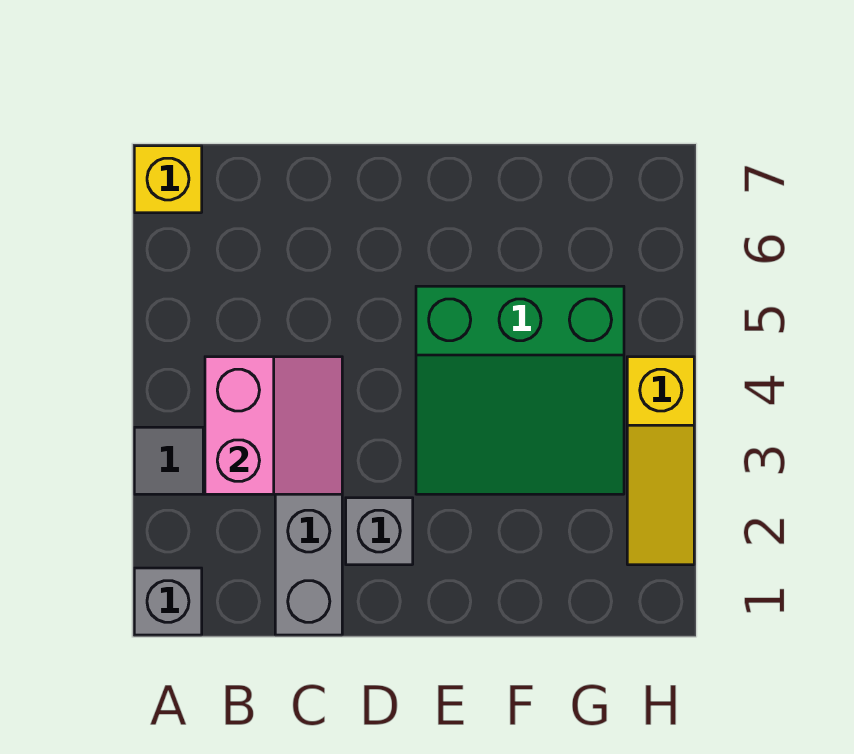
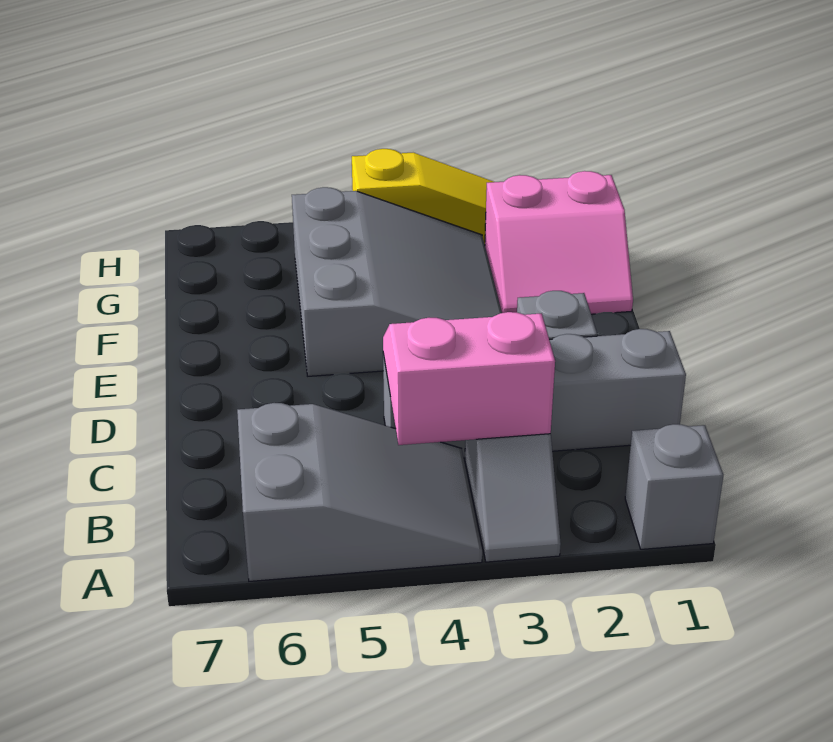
none -> grey slope A4:B6 level 1 top 6
yellow brick A7 level 1 -> none
green slope E3:G5 level 1 top 5 -> grey slope E3:G5 level 1 top 5
none -> pink slope F1:G2 level 1 top G

